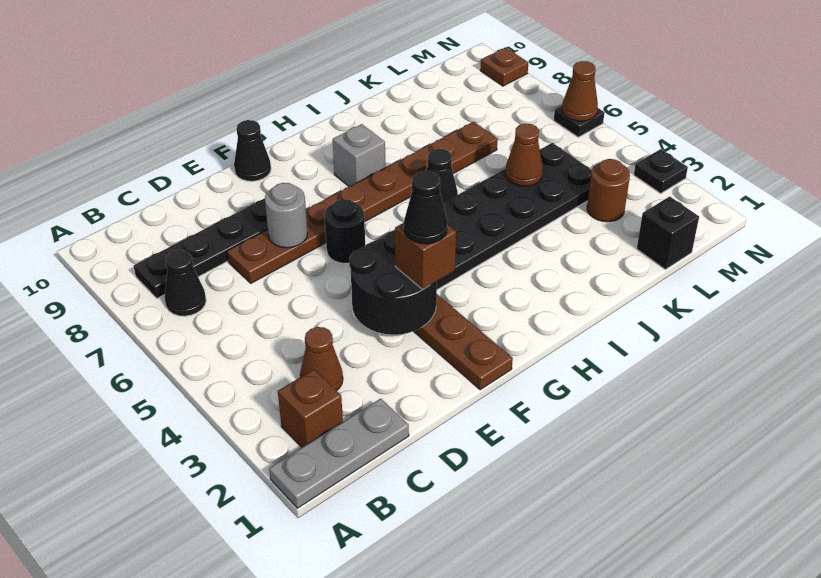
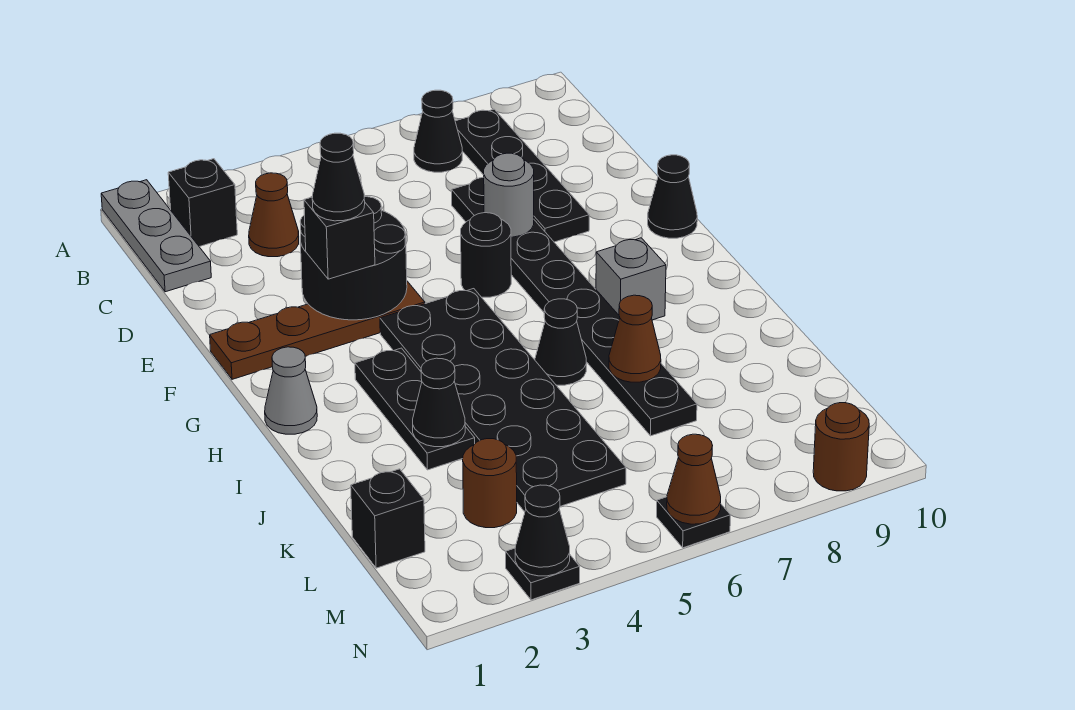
brown brick B2 level 1 -> black brick B2 level 1
brown plate D7:K7 level 1 -> black plate D7:K7 level 1
brown brick F3 level 3 -> black brick F3 level 3
none -> grey cone H1 level 1
none -> black plate H3:J3 level 1
none -> black cone J3 level 2
brown cone K5 level 2 -> brown cone J7 level 2
none -> black cone N3 level 2
brown plate N9 level 1 -> brown round brick N9 level 1

